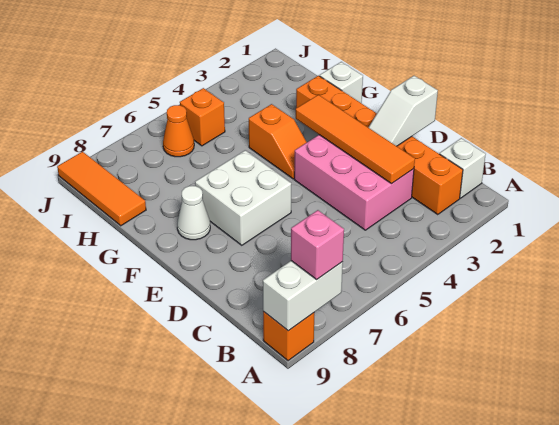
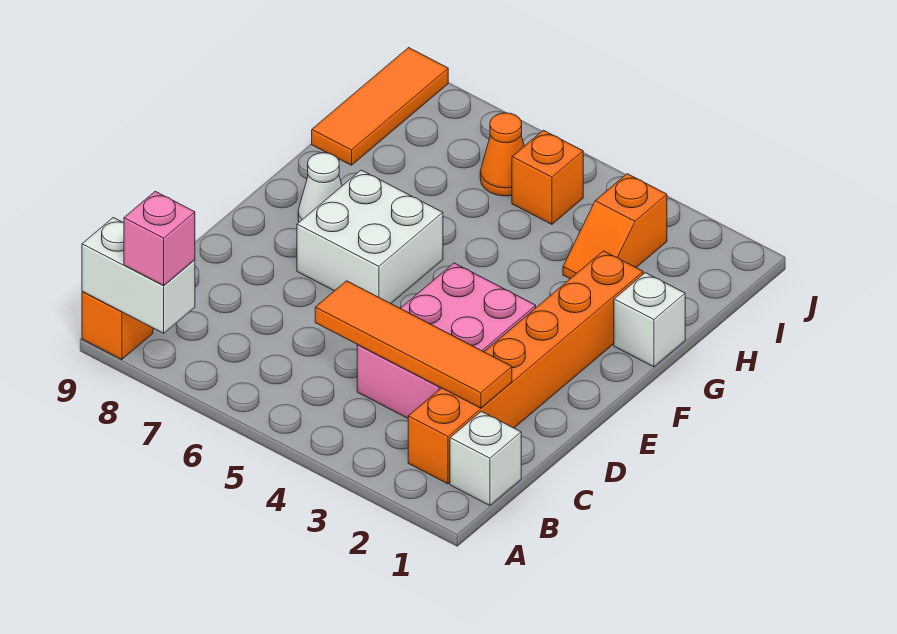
orange tile C3:F3 level 2 -> orange tile C2:C5 level 2
white slope D1:D2 level 2 top 1 -> none
orange slope F4:G4 level 1 top G -> orange slope H3:I3 level 1 top I

